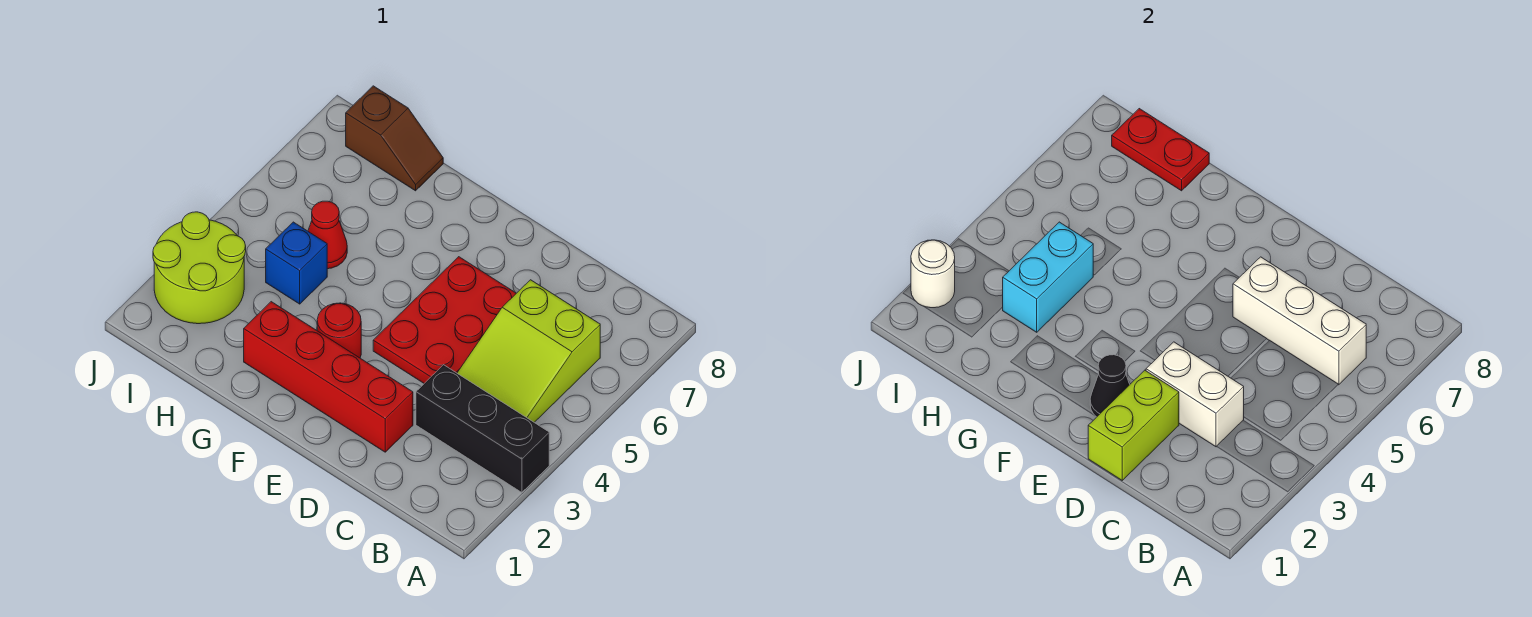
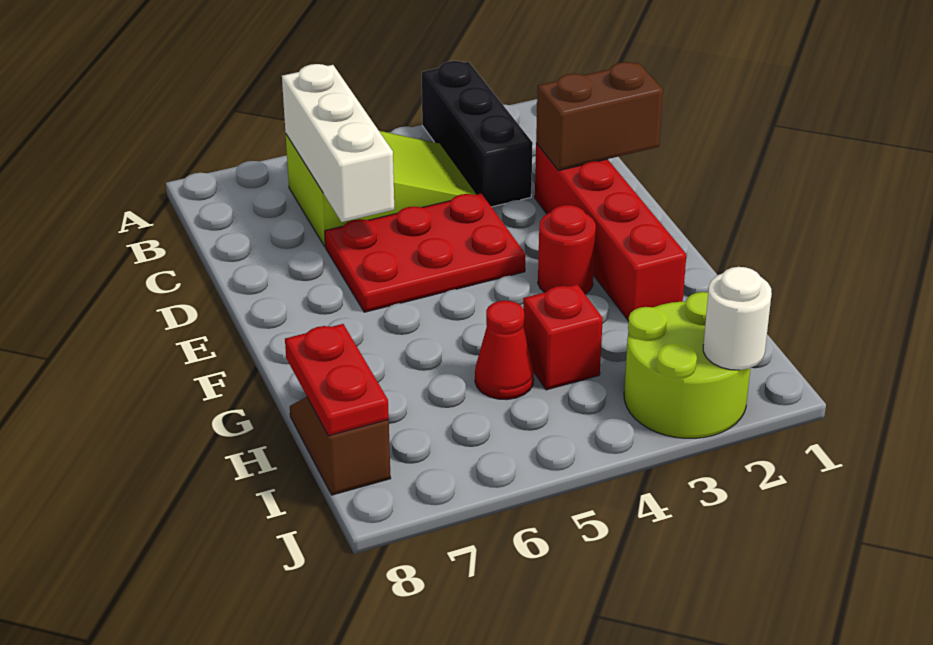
white brick C3:D3 level 2 -> none
lime brick D1:D2 level 2 -> brown brick D1:D2 level 2
black cone E2 level 2 -> none
cyan brick H3:H4 level 2 -> none
blue brick H4 level 1 -> red brick H4 level 1

